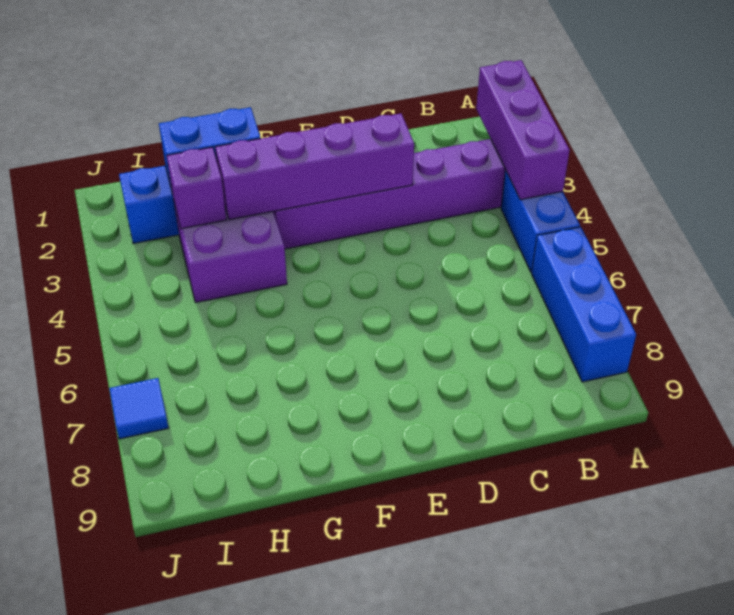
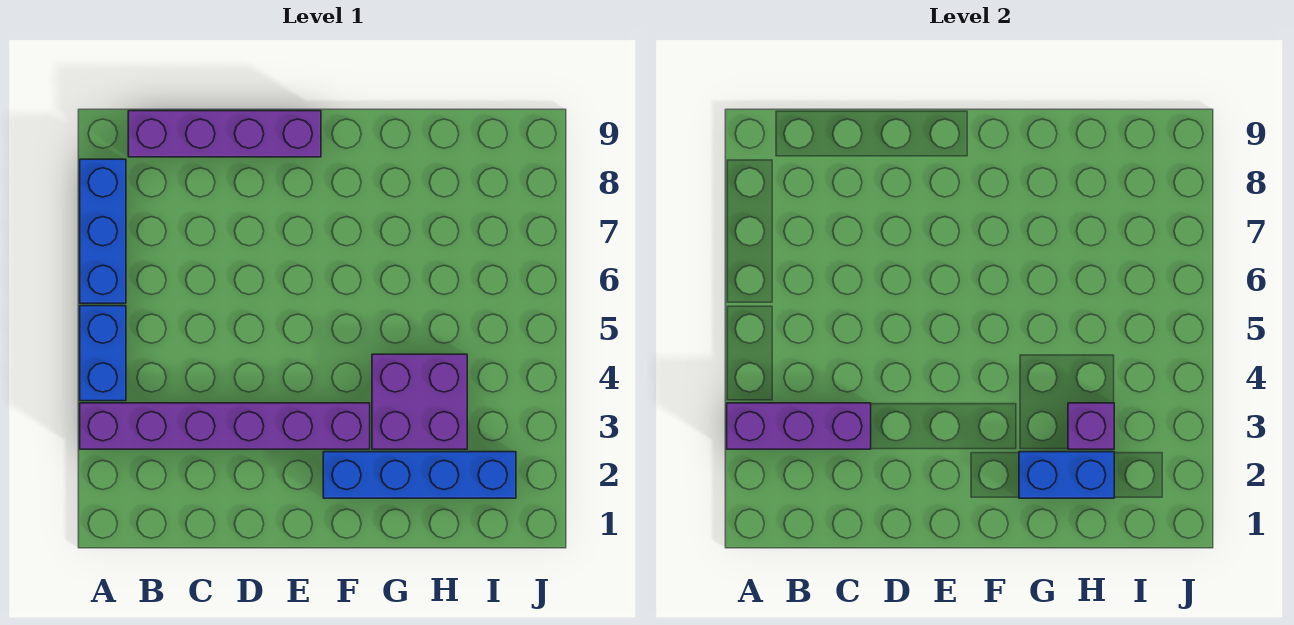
purple brick A2:A4 level 2 -> purple brick A3:C3 level 2
purple brick D3:G3 level 2 -> purple brick B9:E9 level 1
blue tile J7 level 1 -> none

